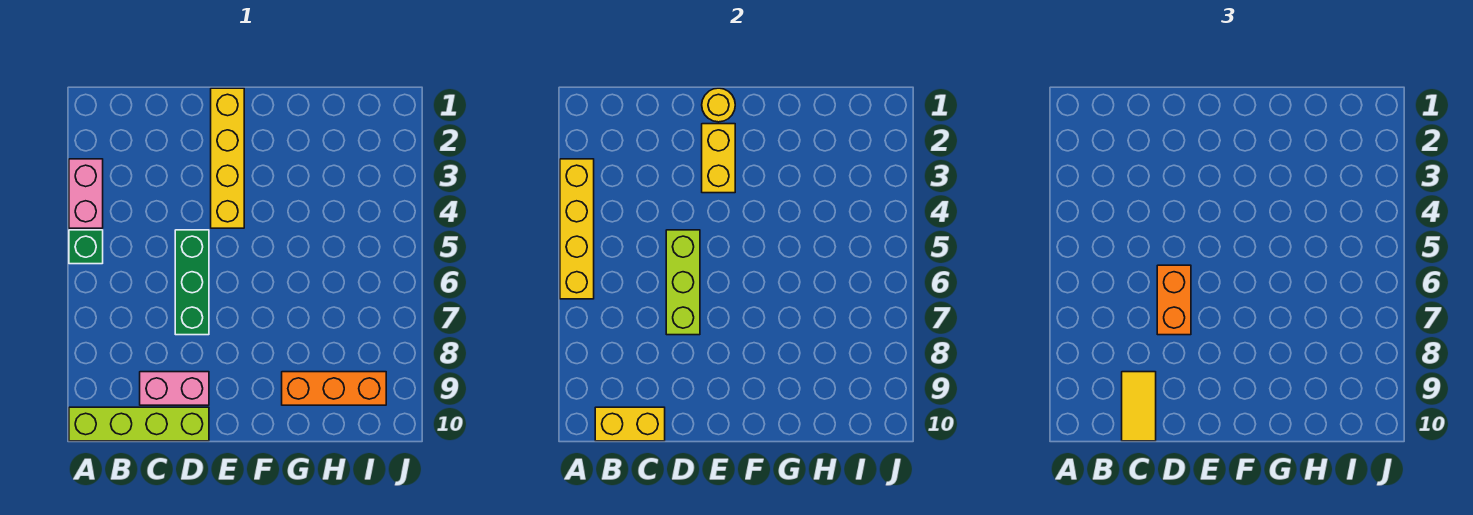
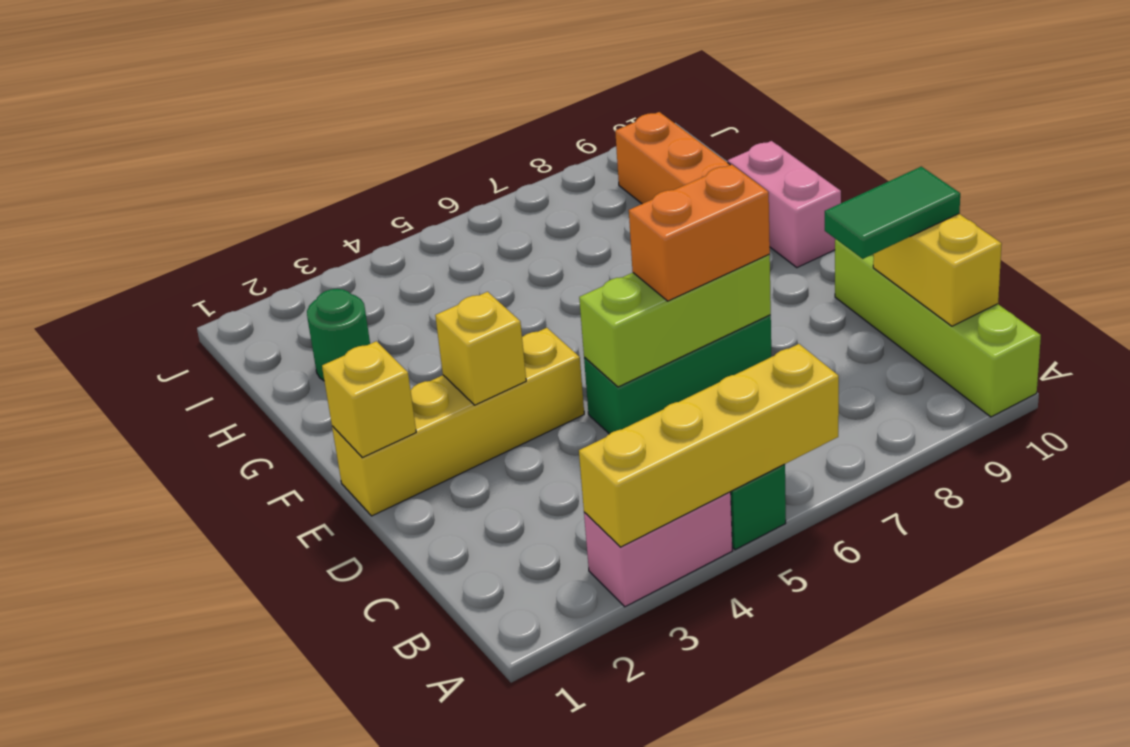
pink brick C9:D9 level 1 -> pink brick F10:G10 level 1
yellow tile C9:C10 level 3 -> green tile C9:C10 level 3
yellow round brick E1 level 2 -> yellow brick E1 level 2
yellow brick E2:E3 level 2 -> yellow brick E3 level 2
none -> green round brick H2 level 1

